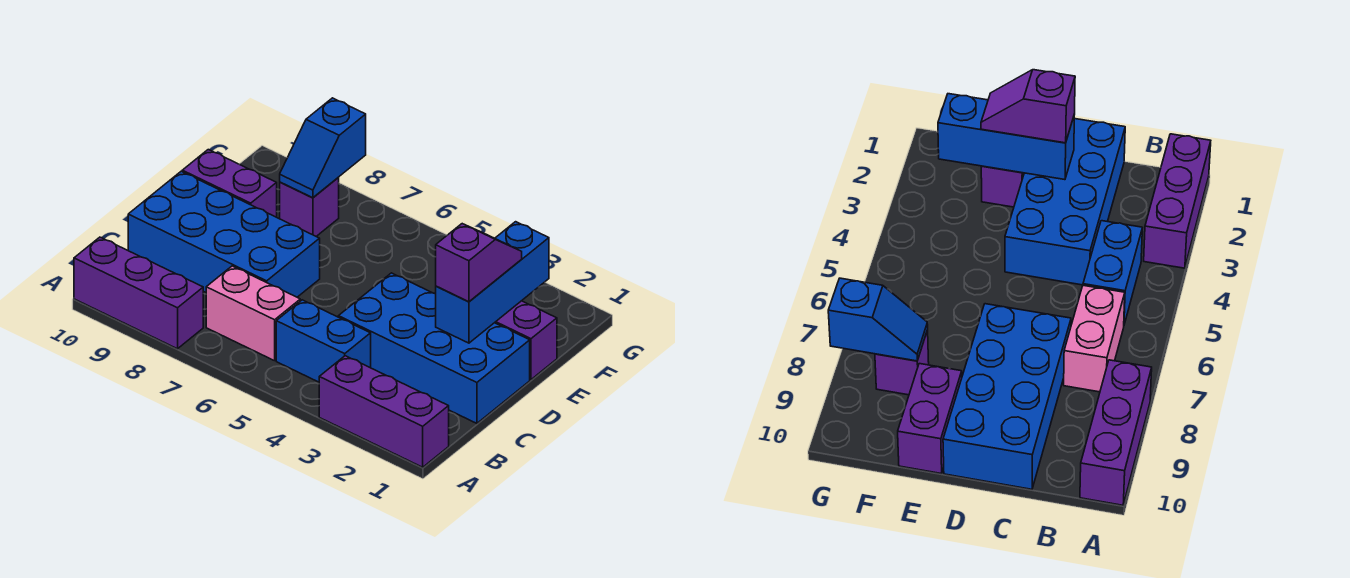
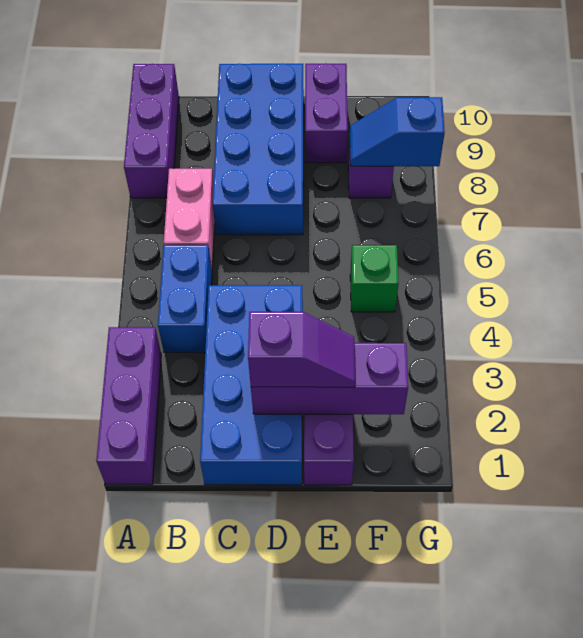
blue brick D2:F2 level 2 -> purple brick D2:F2 level 2
none -> green brick F5 level 1

